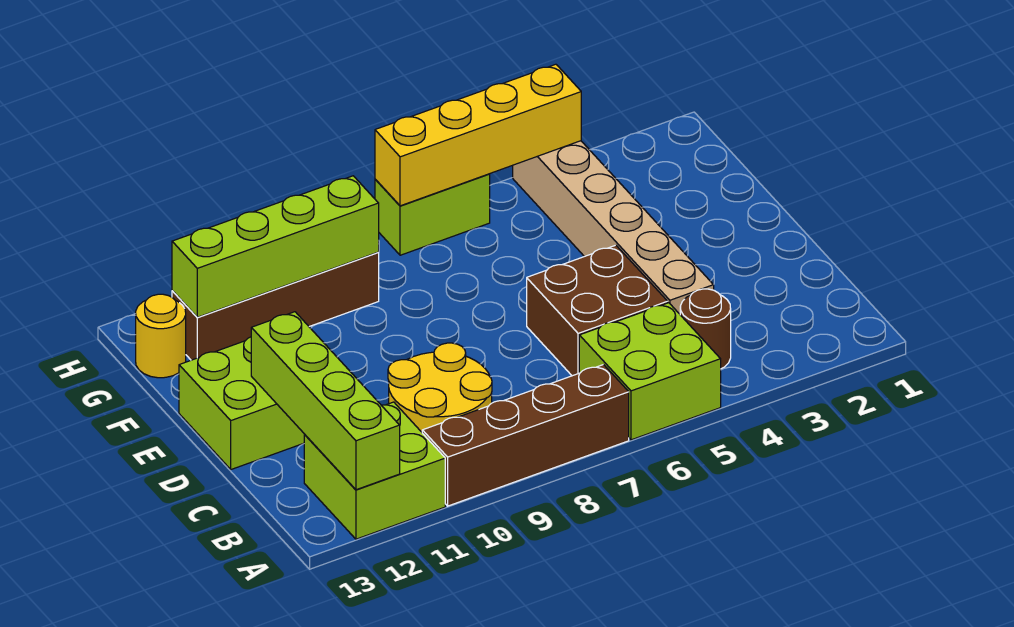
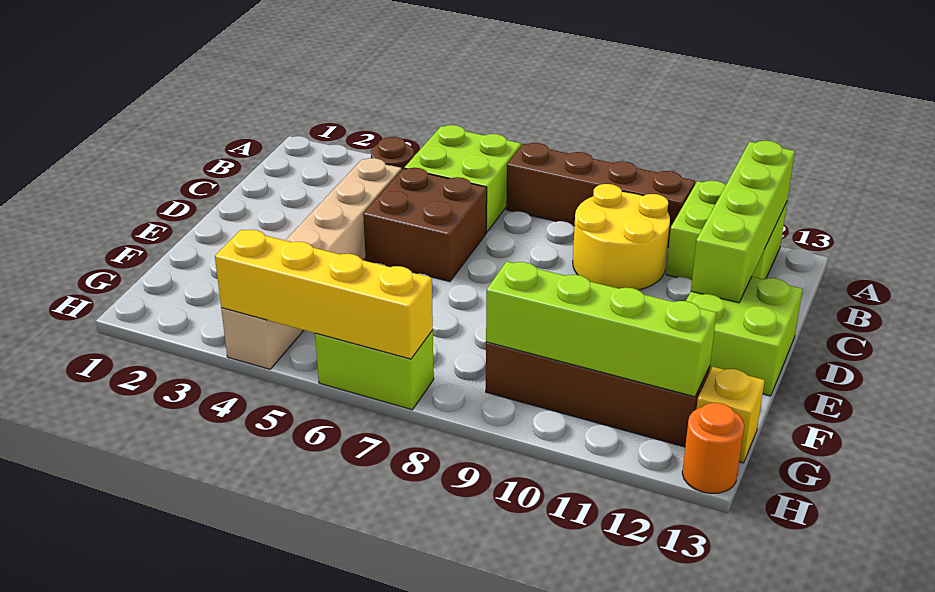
yellow round brick G13 level 1 -> yellow brick G13 level 1
none -> orange round brick H13 level 1

